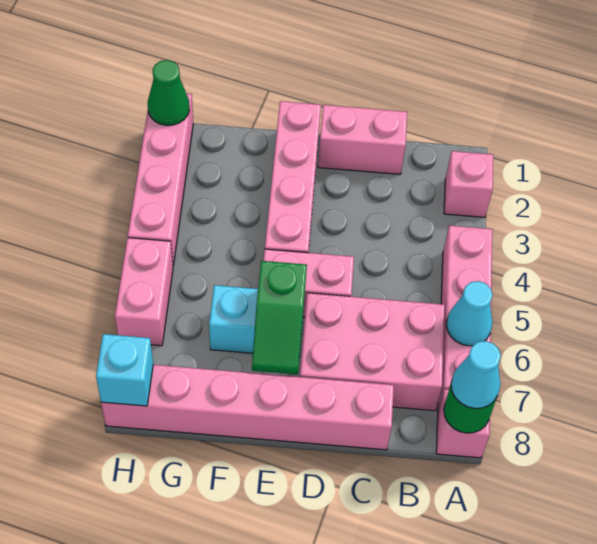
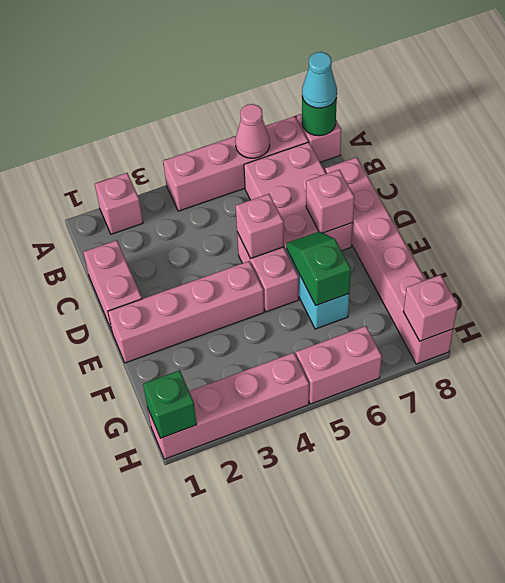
cyan cone A6 level 2 -> pink cone A6 level 2
none -> pink brick D5 level 2
none -> pink brick D7 level 2
green slope E6:E7 level 2 top 6 -> green slope E6:F6 level 2 top F
green cone H1 level 2 -> green brick H1 level 2
cyan brick H8 level 2 -> pink brick H8 level 2

